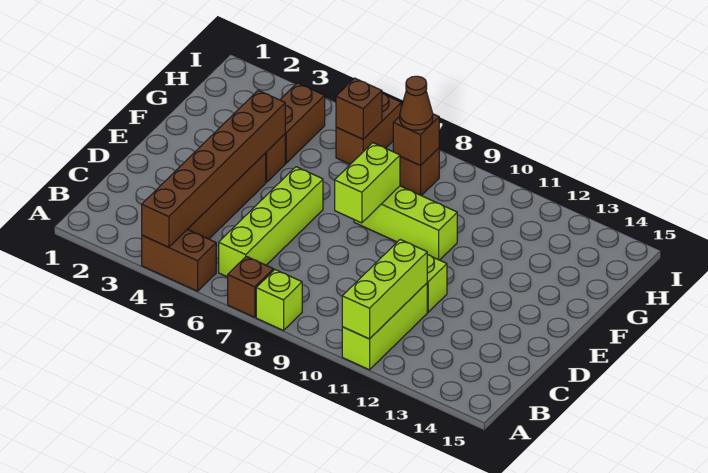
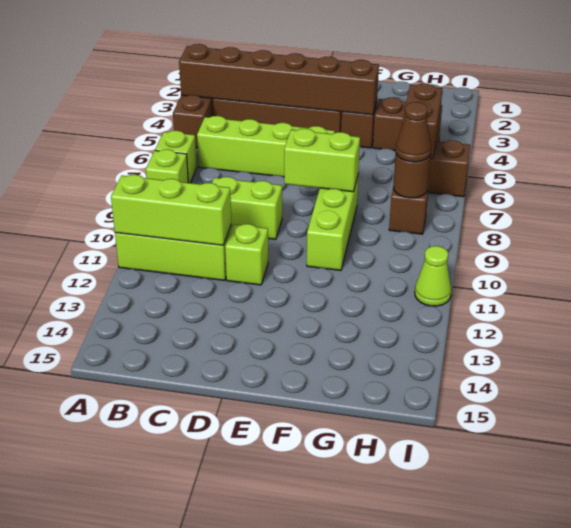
brown brick A7 level 1 -> lime brick A7 level 1
none -> lime brick C9:D9 level 1
brown brick H6 level 2 -> brown brick H5:H6 level 2
brown brick H8 level 2 -> brown round brick H8 level 2
none -> lime cone I11 level 1

